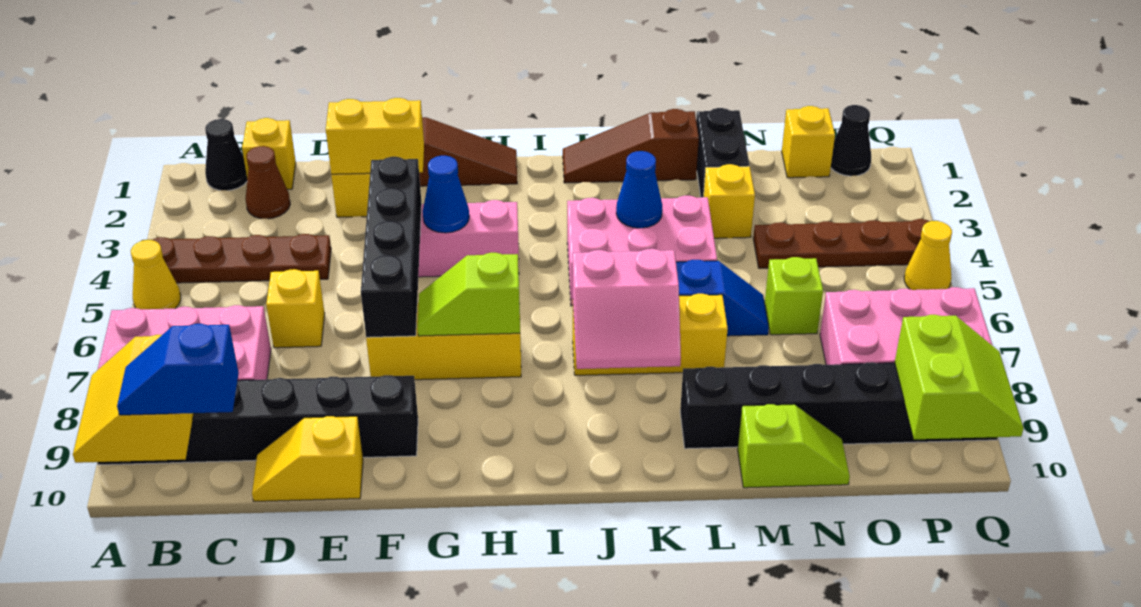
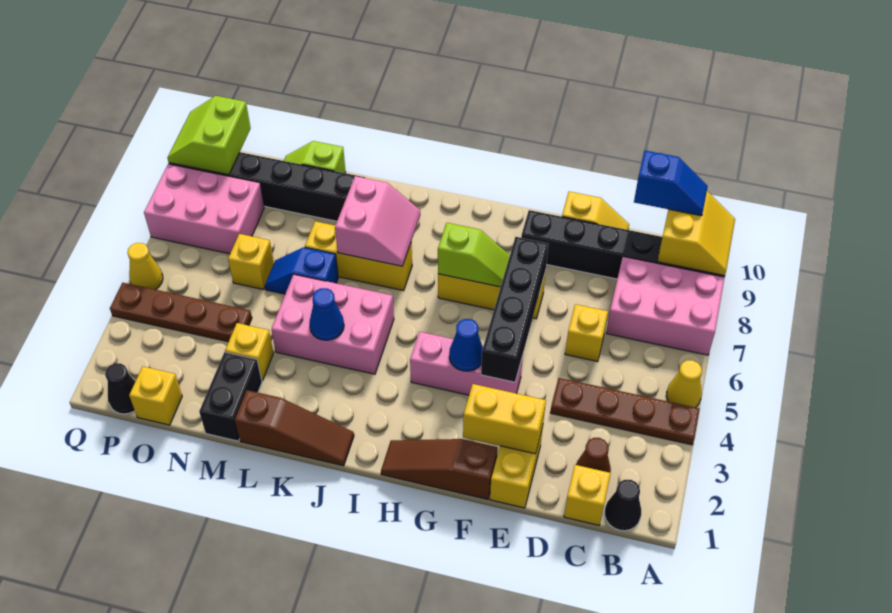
pink slope J7:K8 level 2 top 7 -> pink slope J7:K8 level 2 top K
lime brick N6 level 1 -> yellow brick N6 level 1

